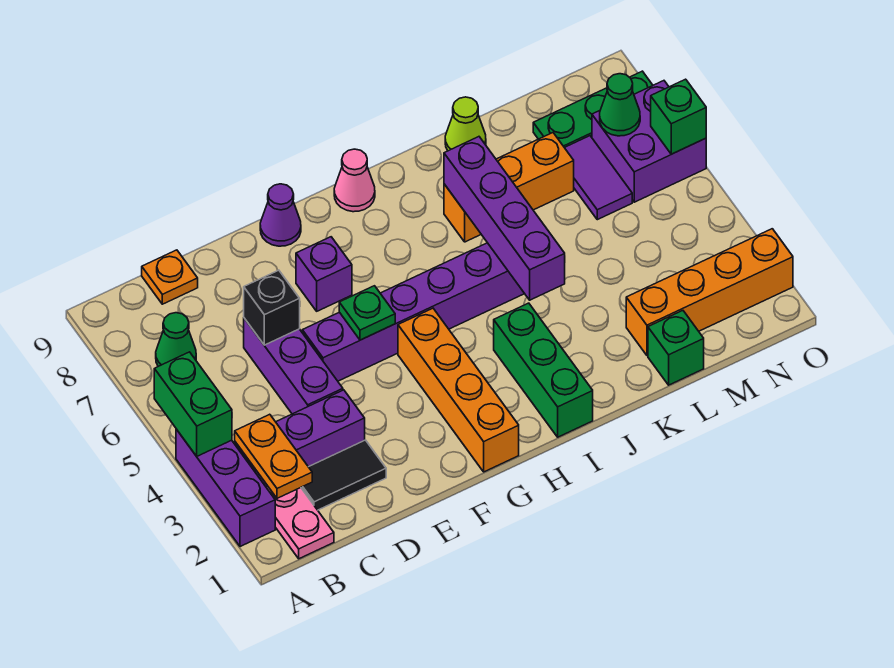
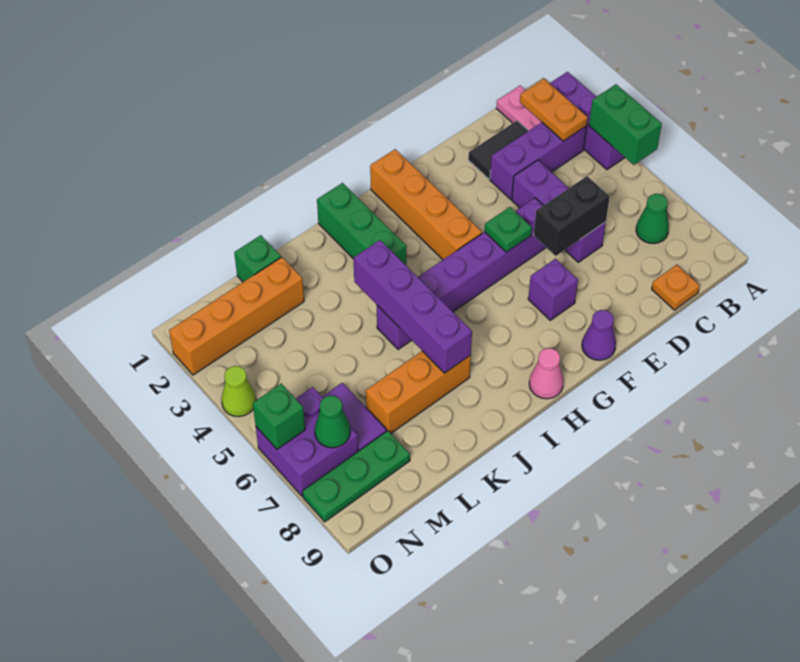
black brick D6 level 2 -> black brick D6:E6 level 2
lime cone K9 level 1 -> lime cone O4 level 1

